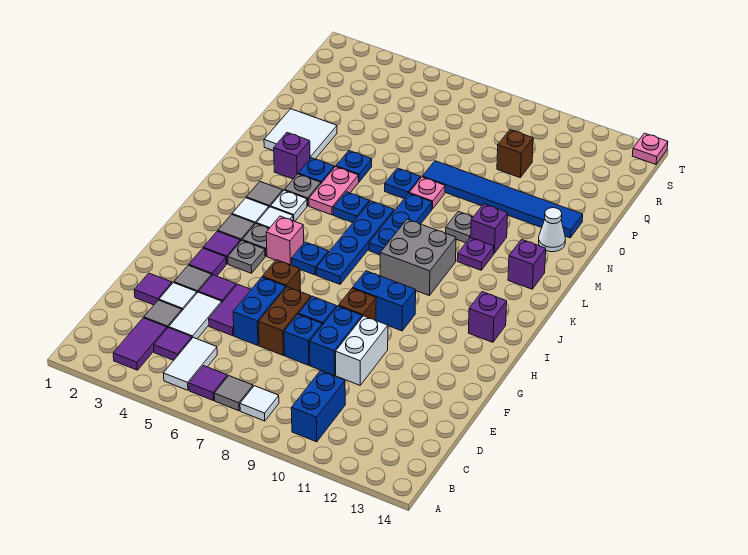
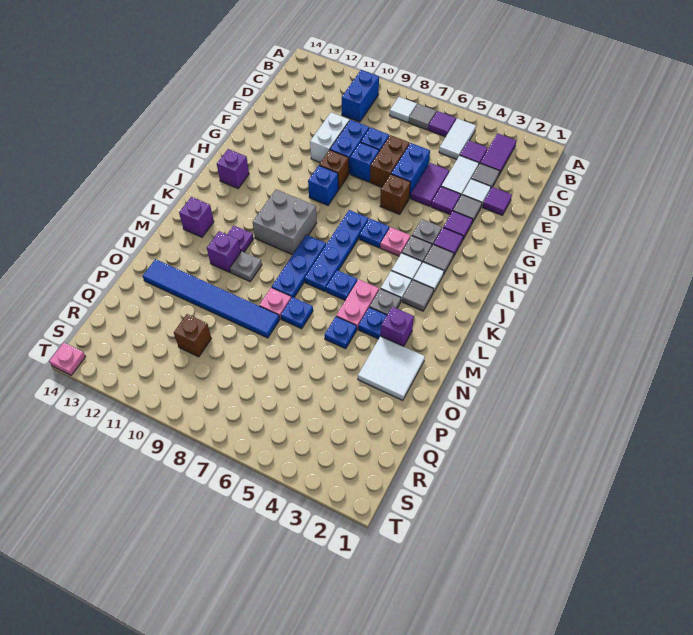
blue brick H9:H10 level 1 -> blue brick H9 level 1
pink brick I5 level 1 -> pink plate I5 level 1
white cone N13 level 1 -> none

